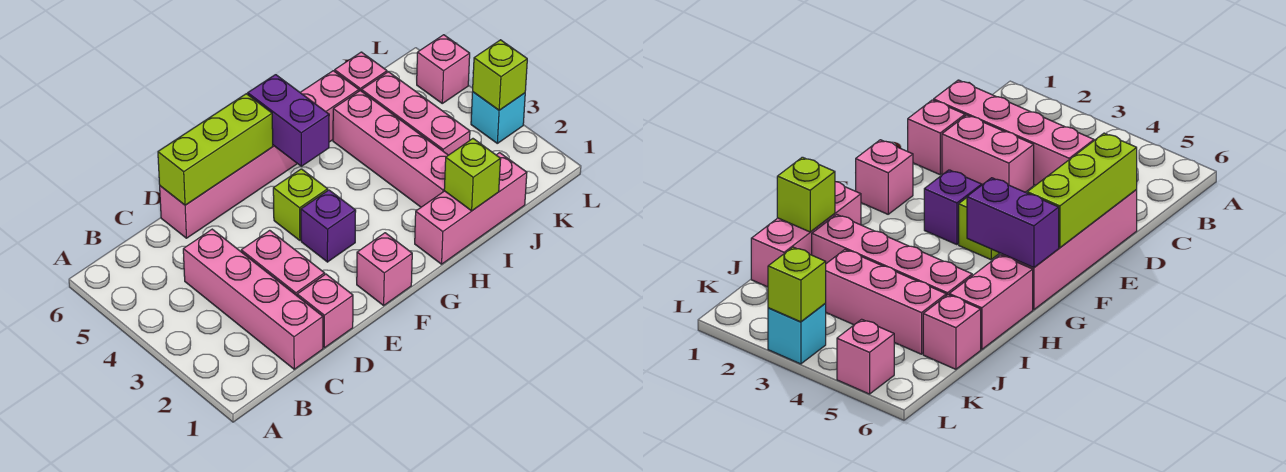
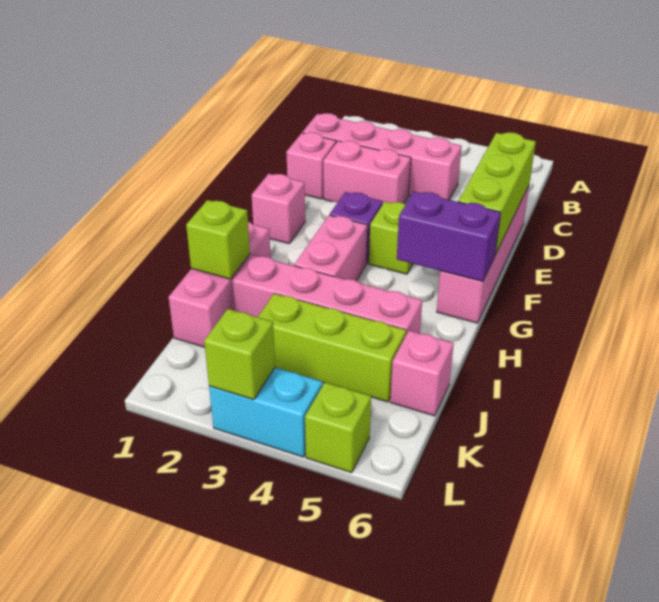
pink brick H6:I6 level 1 -> pink brick G3:H3 level 1
pink brick J3:J5 level 1 -> lime brick J3:J5 level 1
cyan brick L3 level 1 -> cyan brick L3:L4 level 1
pink brick L5 level 1 -> lime brick L5 level 1

